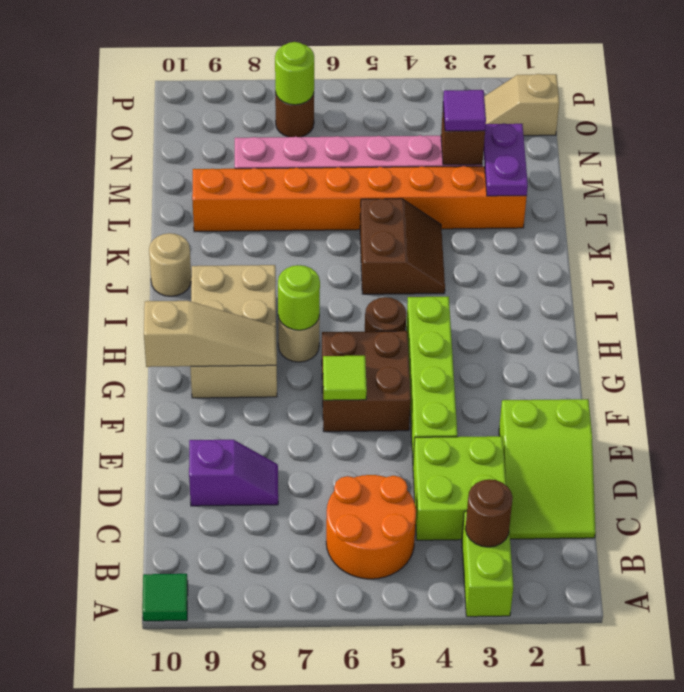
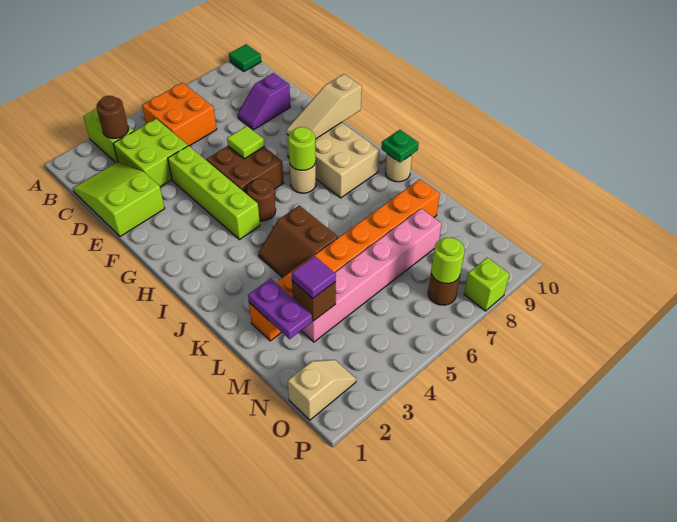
orange round brick B5:C6 level 1 -> orange brick B5:C6 level 1
none -> green plate J10 level 2
none -> lime brick P8 level 1

